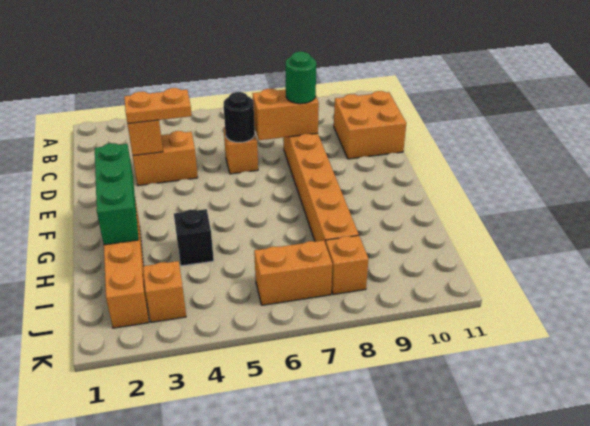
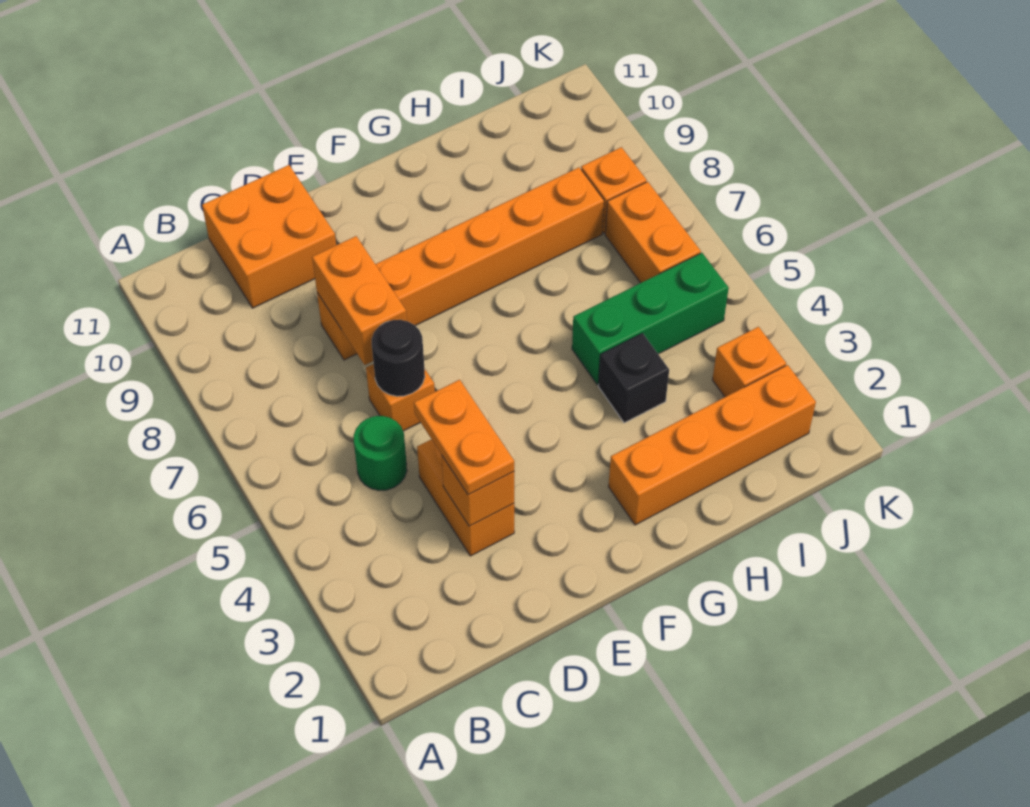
green round brick D8 level 3 -> green round brick C5 level 1
green brick F2:H2 level 2 -> green brick H5:J5 level 1

